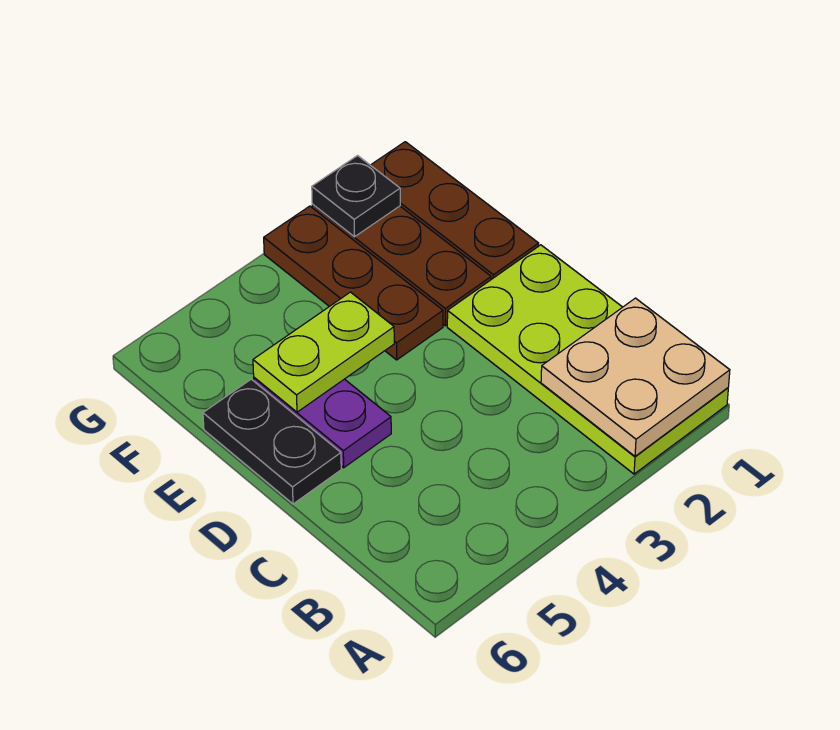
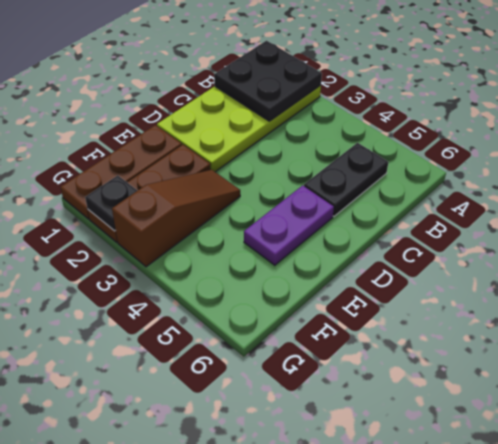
tan plate A1:B2 level 2 -> black plate A1:B2 level 2
black plate D6:E6 level 1 -> black plate B5:C5 level 1
brown plate E3:G3 level 1 -> brown slope E3:G3 level 1 top G
lime plate E4:E5 level 2 -> none

